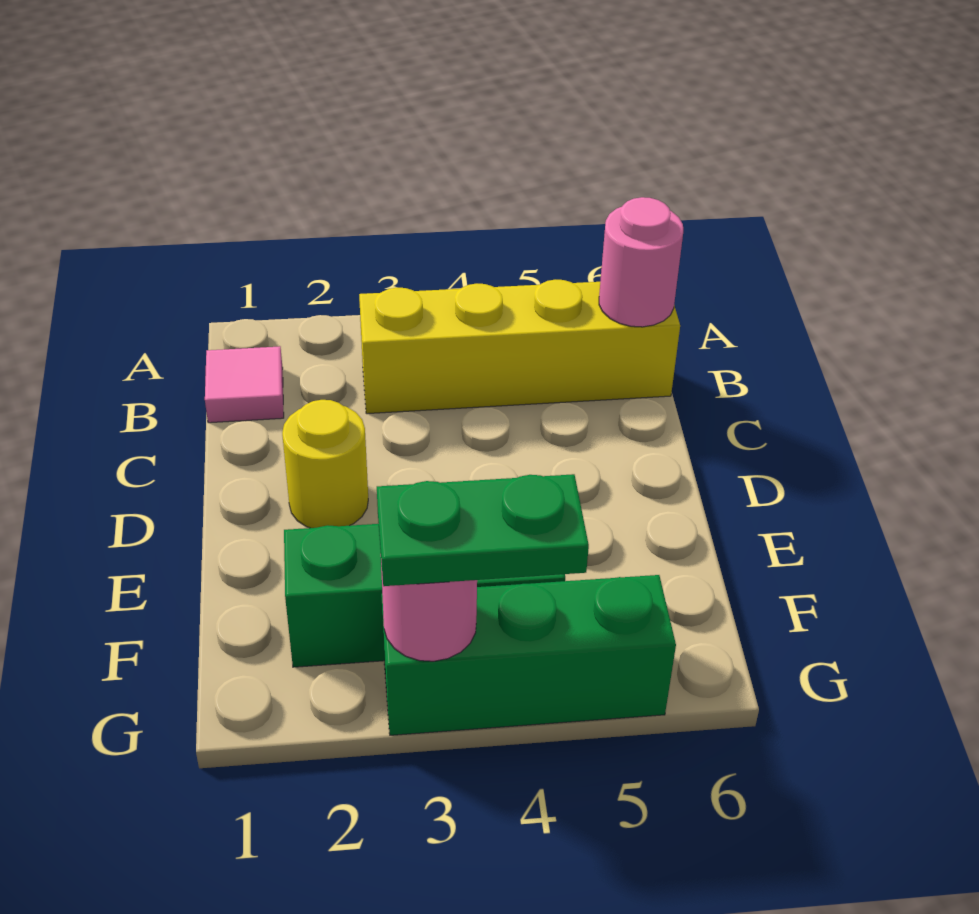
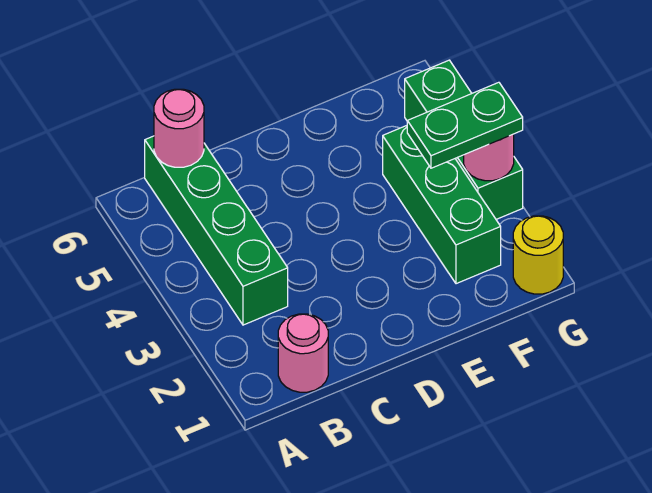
pink tile B1 level 1 -> pink round brick B1 level 1
yellow brick B3:B6 level 1 -> green brick B3:B6 level 1
yellow round brick D2 level 1 -> yellow round brick G1 level 1
green plate G3:G4 level 3 -> green plate F3:G3 level 3

